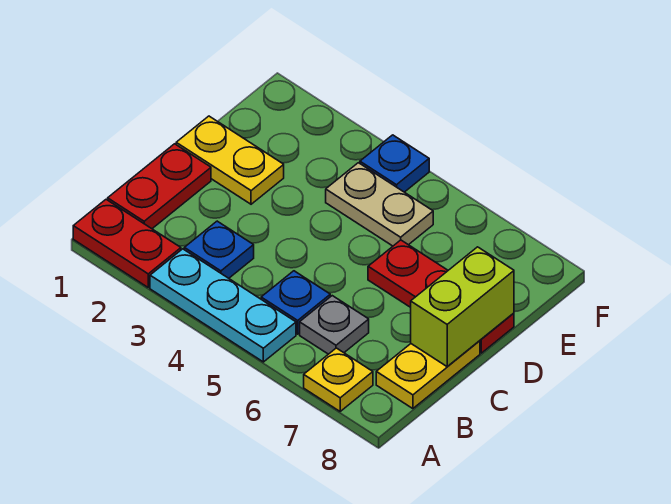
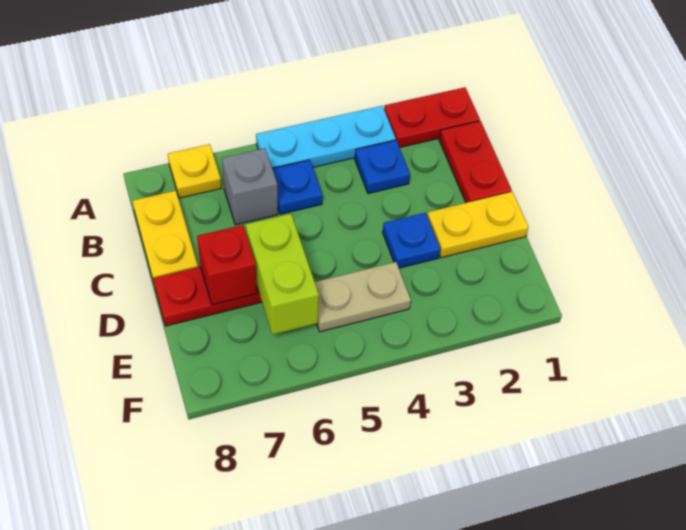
grey plate B6 level 1 -> grey brick B6 level 1
lime brick C8:D8 level 2 -> lime brick D6:E6 level 2
none -> red brick D7 level 2
blue plate F4 level 1 -> blue plate D3 level 1

